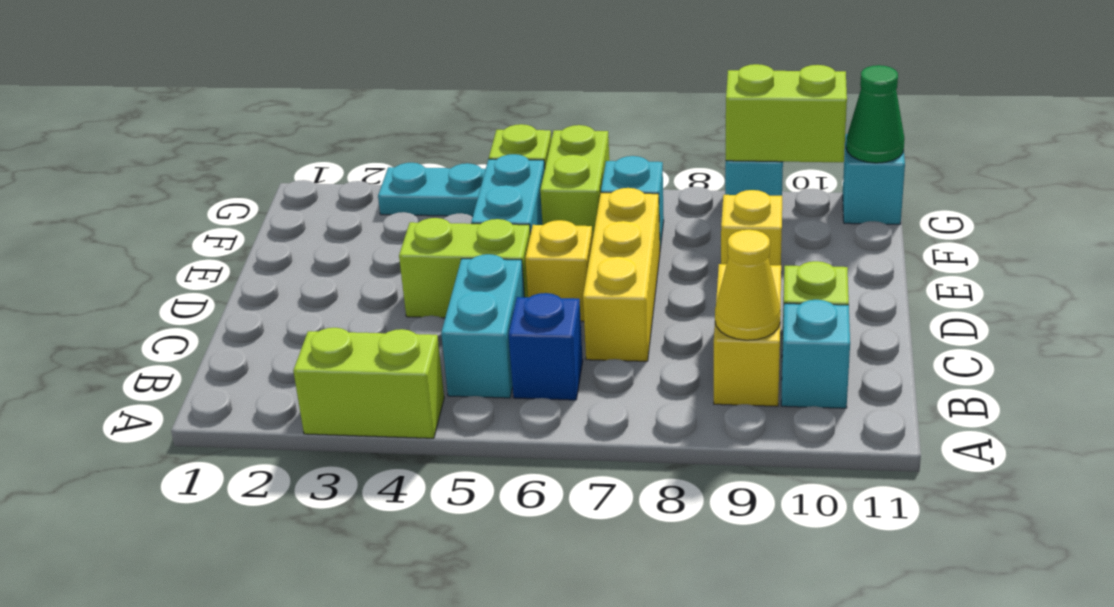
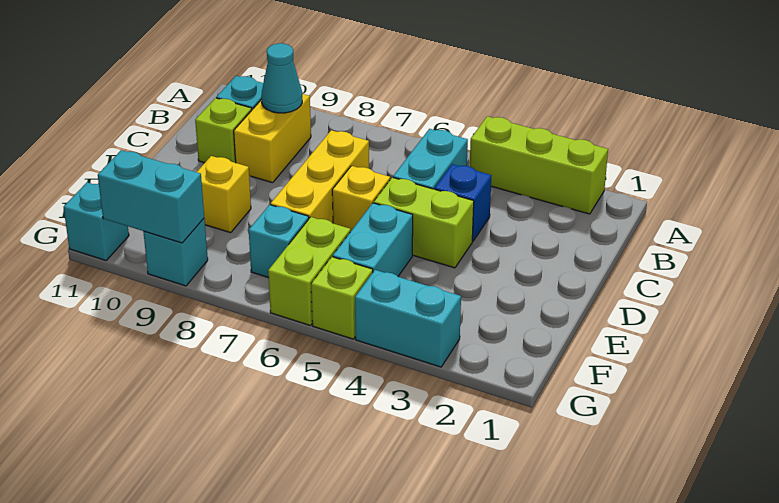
lime brick A3:A4 level 1 -> lime brick A2:A4 level 1
blue brick B6 level 1 -> blue brick C4 level 1
yellow cone B9 level 2 -> cyan cone B9 level 2
cyan plate G3:G4 level 1 -> cyan brick G3:G4 level 1
lime brick G9:G10 level 2 -> cyan brick G9:G10 level 2
green cone G11 level 2 -> none

